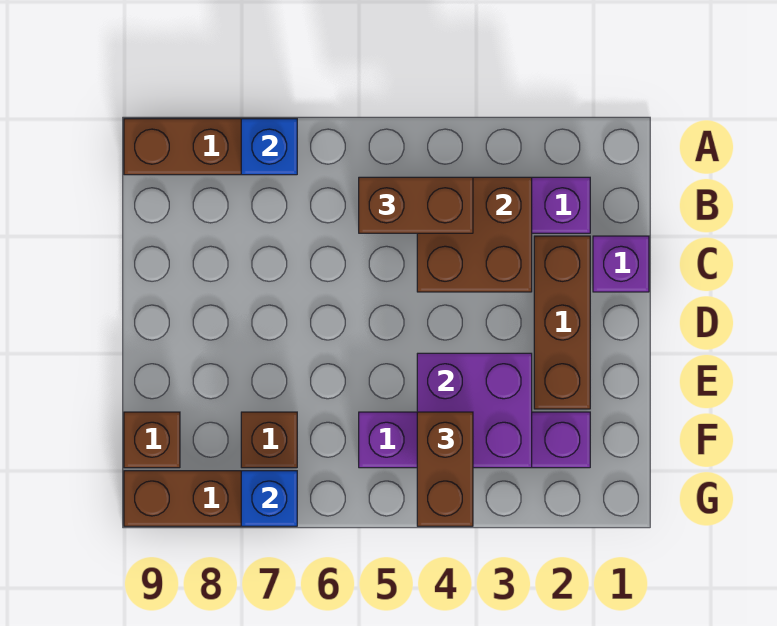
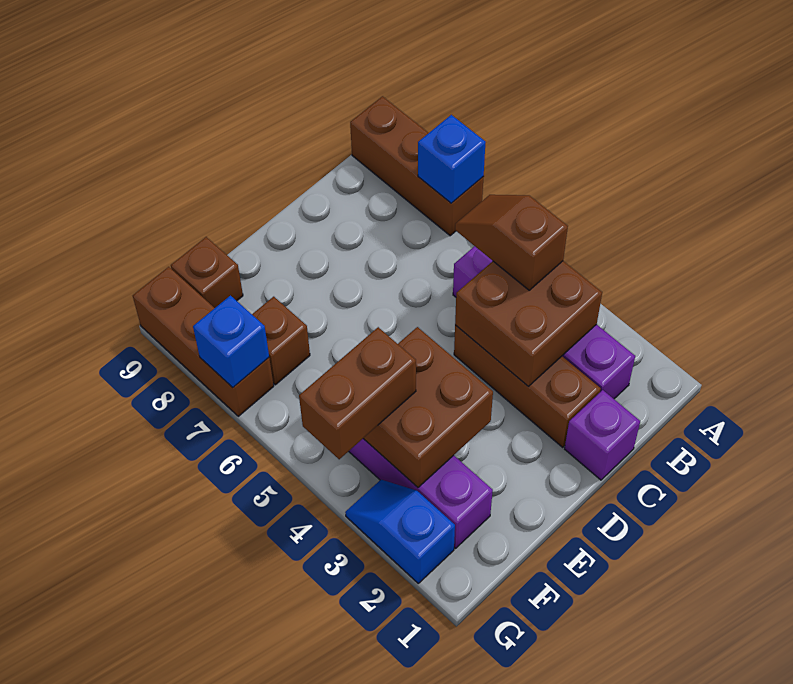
brown brick B4:B5 level 3 -> brown slope B4:B5 level 3 top 4
brown brick C2:E2 level 1 -> brown brick C2:C4 level 1
purple brick E3:F4 level 2 -> brown brick E3:F4 level 2
none -> blue slope G2:G3 level 1 top 2

